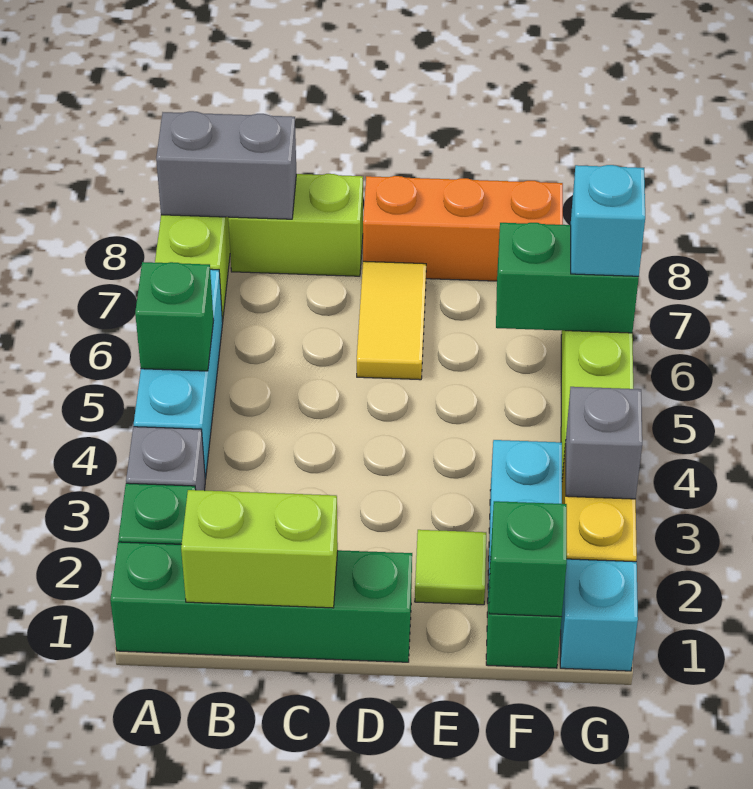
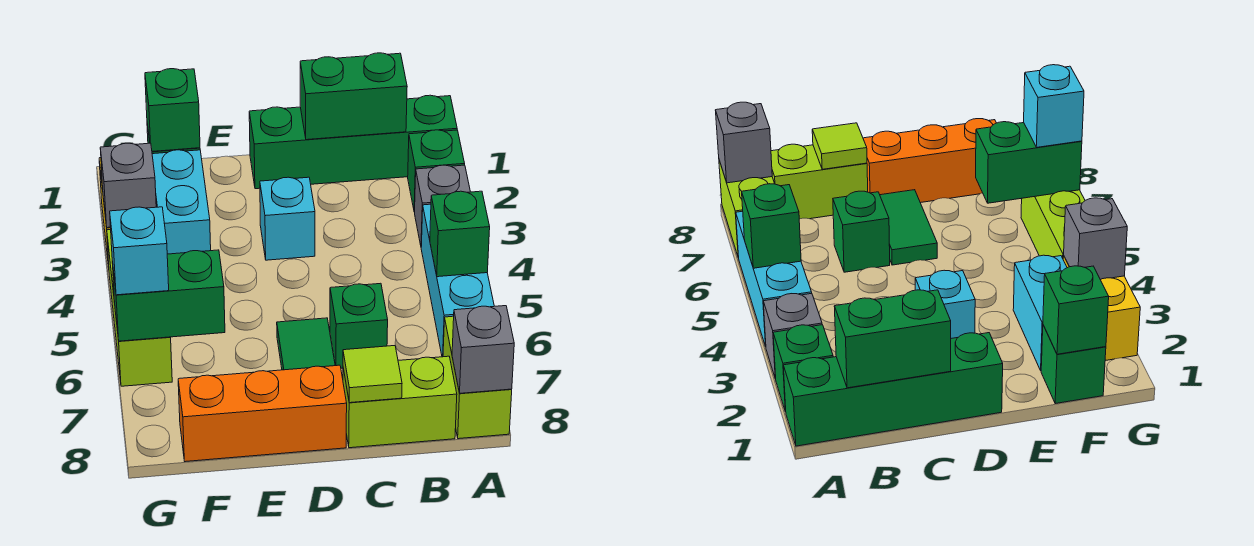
grey brick A8:B8 level 2 -> grey brick A8 level 2
lime brick B1:C1 level 2 -> green brick B1:C1 level 2
none -> green brick C6 level 1
yellow tile D6:D7 level 1 -> green tile D6:D7 level 1
lime tile E2 level 1 -> lime tile C8 level 2
cyan brick G1 level 1 -> cyan brick D3 level 1

